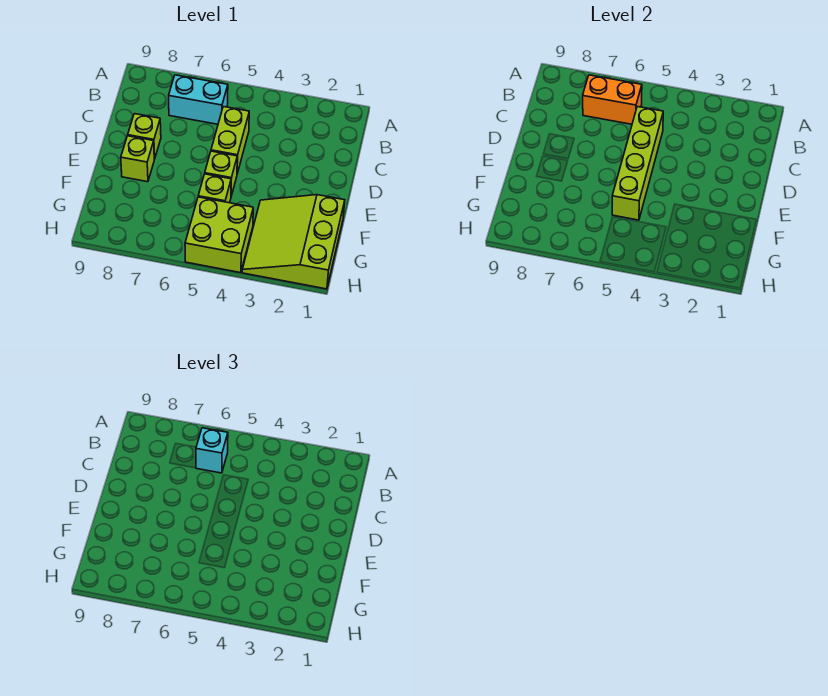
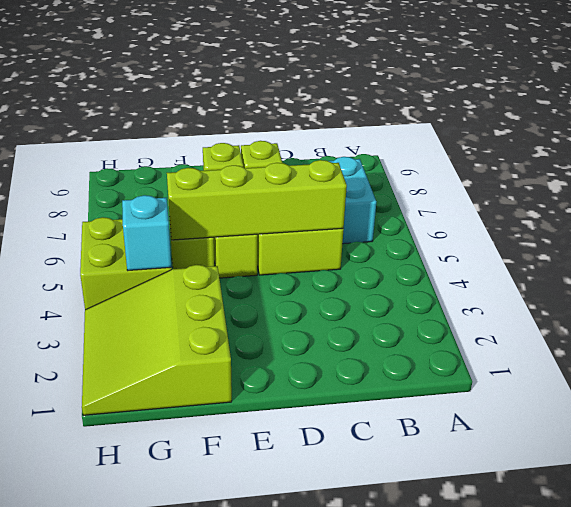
orange brick B6:B7 level 2 -> none
cyan brick B6 level 3 -> cyan brick G4 level 2
lime slope F1:H3 level 1 top 1 -> lime slope F1:H3 level 1 top F

